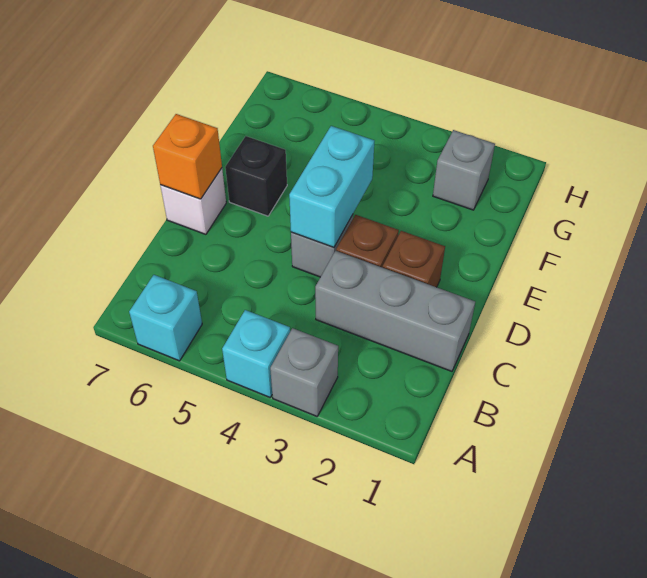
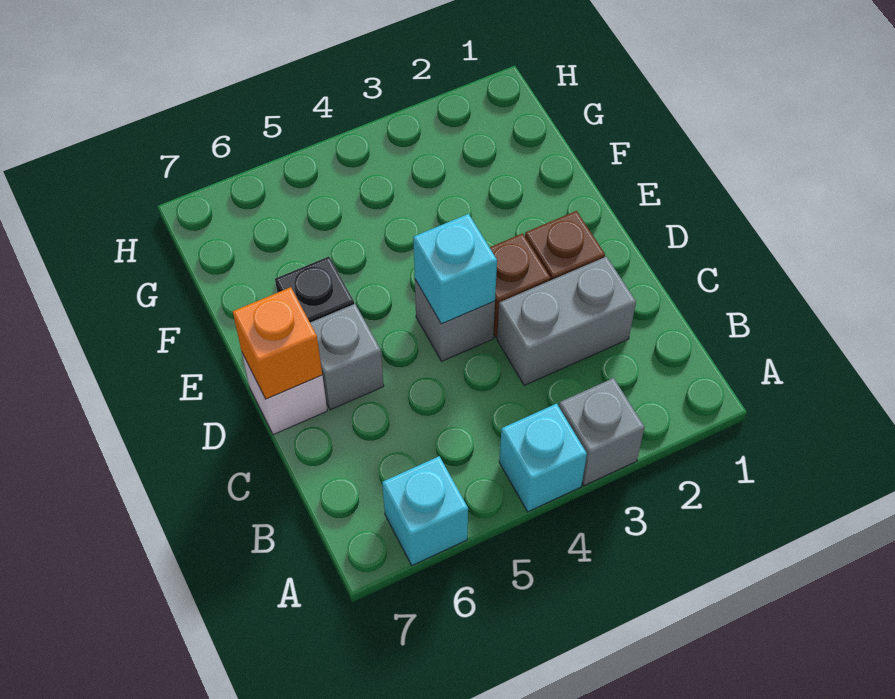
grey brick C1:C3 level 1 -> grey brick C2:C3 level 1
cyan brick D4:E4 level 2 -> cyan brick D4 level 2
grey brick G2 level 1 -> grey brick D6 level 1

